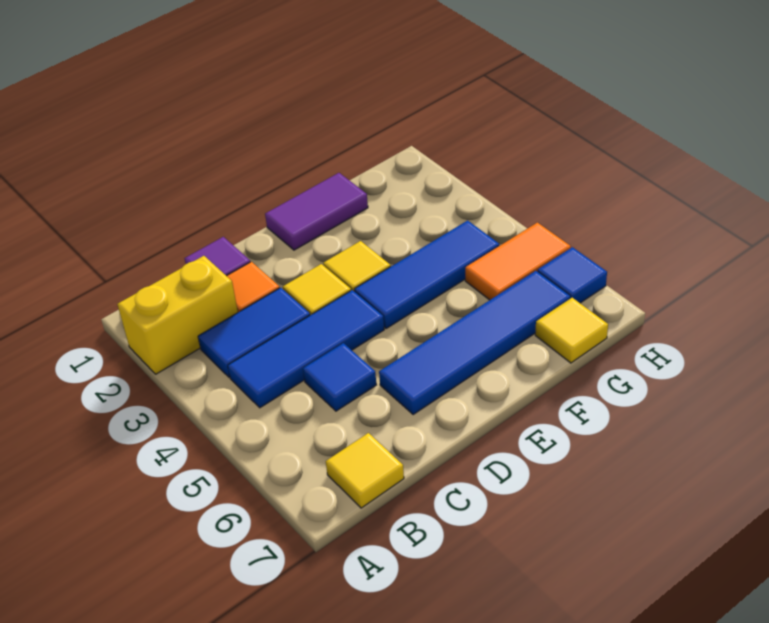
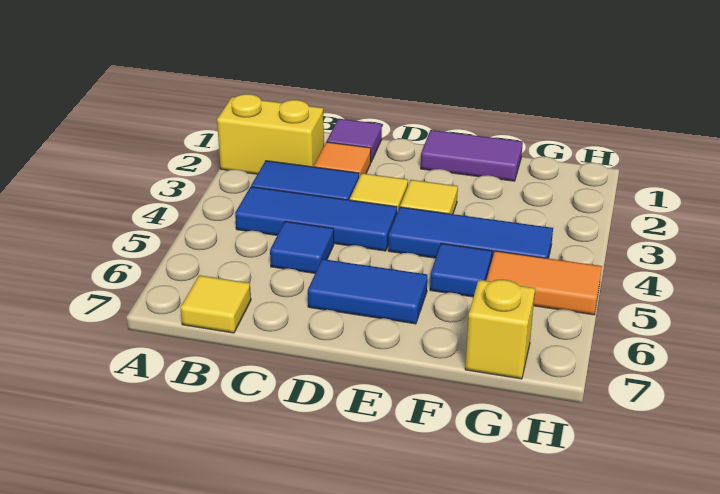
blue tile D6:G6 level 1 -> blue tile D6:E6 level 1
yellow tile G7 level 1 -> yellow brick G7 level 1
blue tile H6 level 1 -> blue tile F5 level 1

